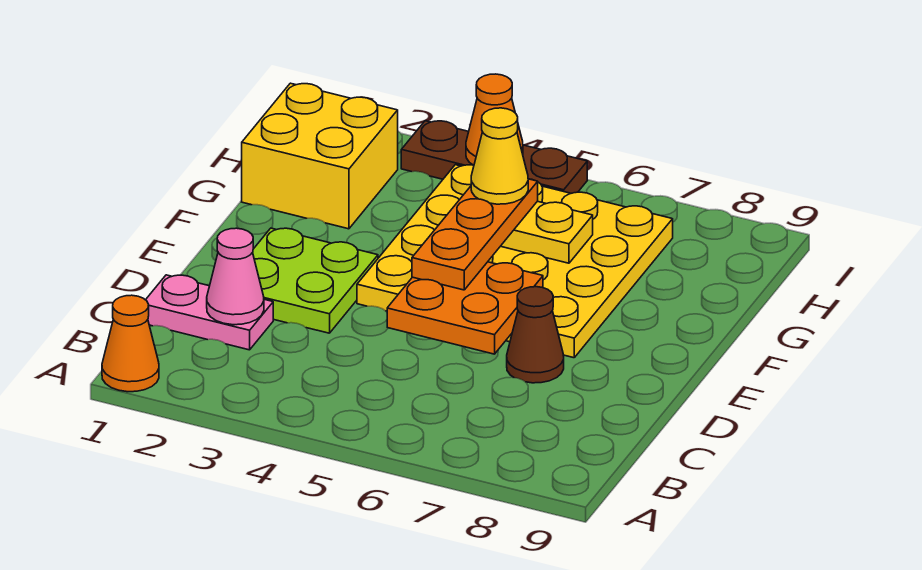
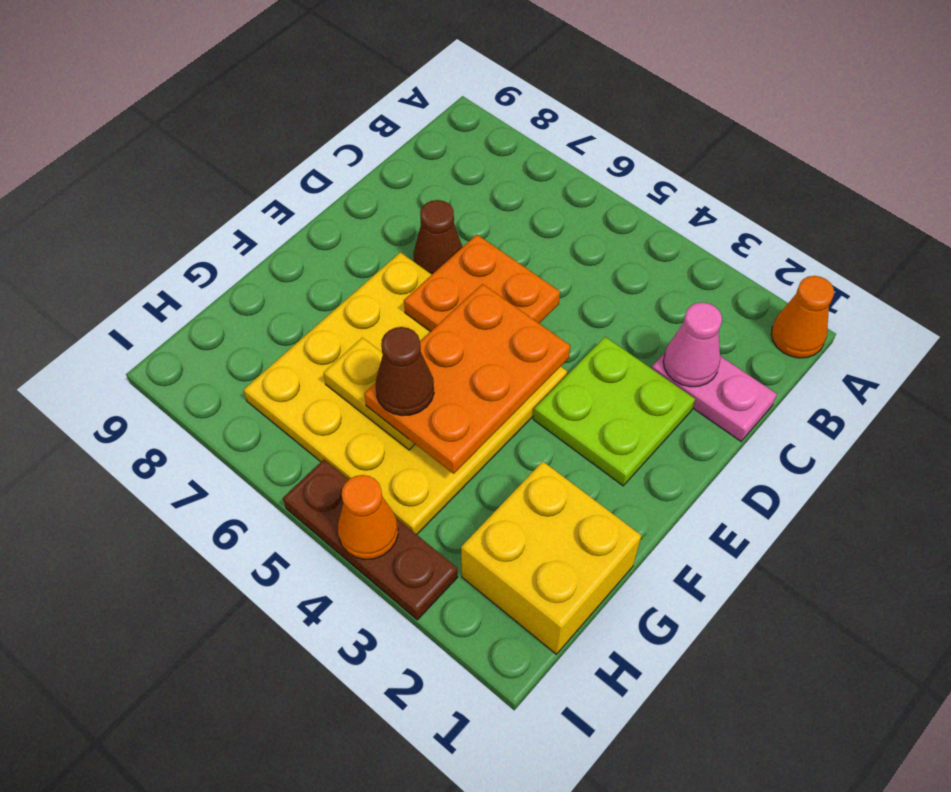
orange plate E5:G5 level 3 -> orange plate E4:G5 level 3
yellow cone G5 level 4 -> brown cone G5 level 4

